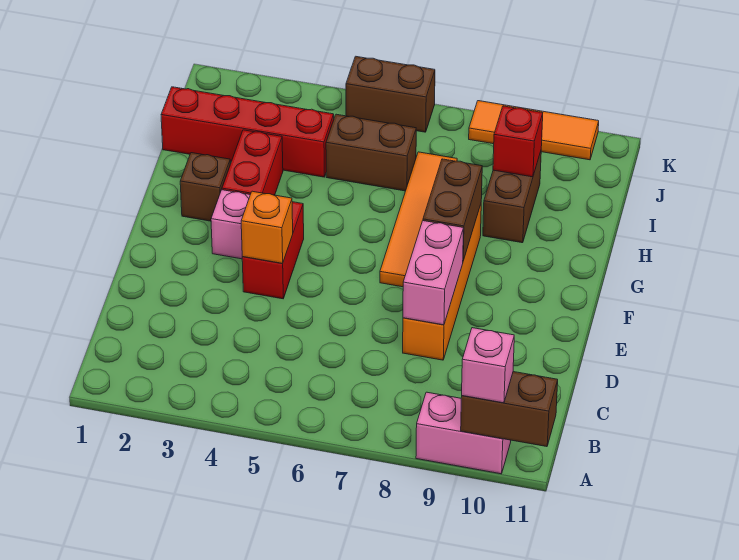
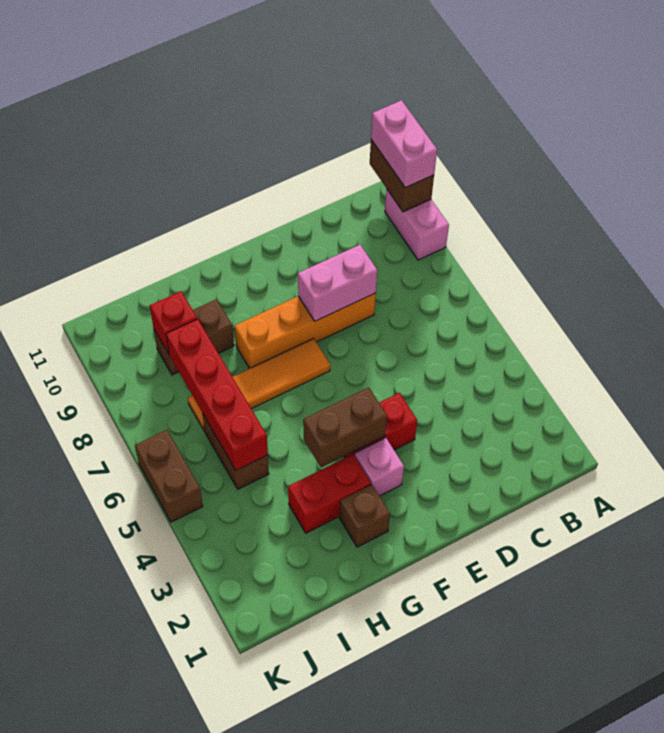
pink brick A10 level 3 -> pink brick A10:A11 level 3
orange brick E4 level 2 -> none
brown brick F8:G8 level 2 -> brown brick F4:G4 level 2
red brick I1:I4 level 1 -> red brick I5:I8 level 2
orange tile K8:K10 level 1 -> none

